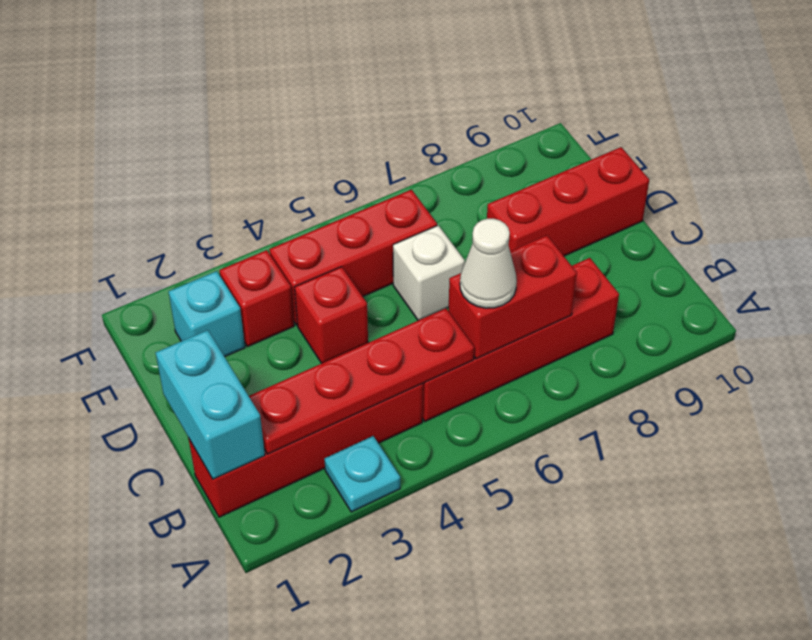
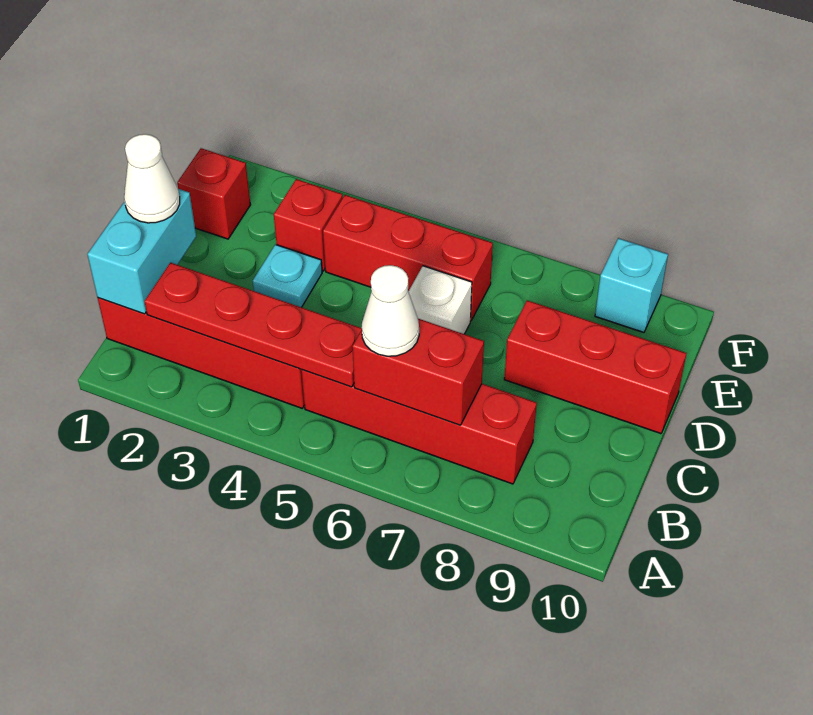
cyan plate A3 level 1 -> cyan plate D3 level 1
none -> white cone C1 level 3
red brick D4 level 1 -> red brick E1 level 1
cyan brick E2 level 1 -> cyan brick F9 level 1

